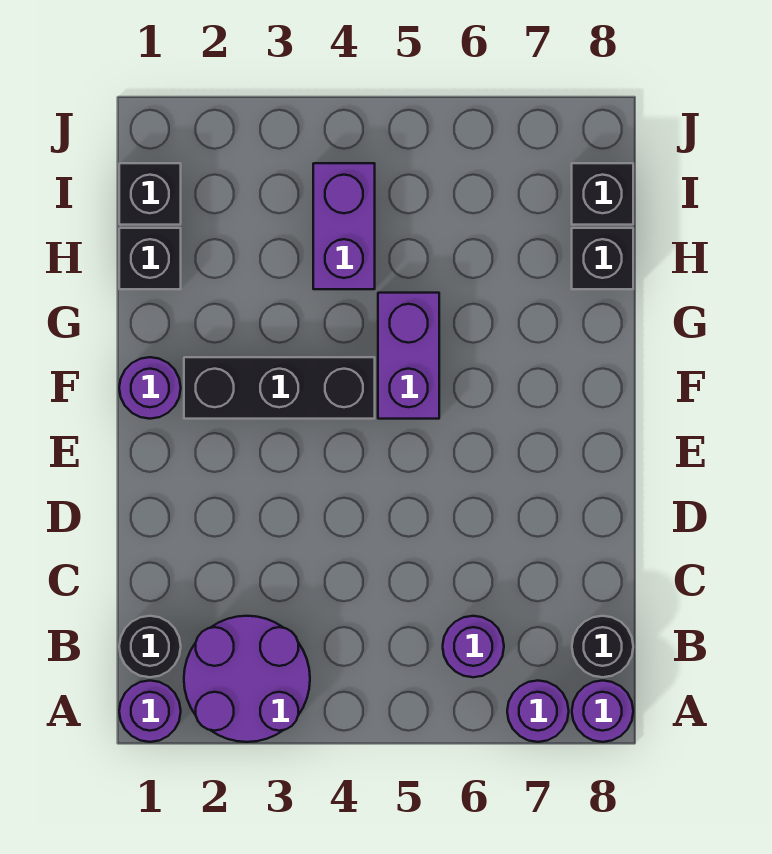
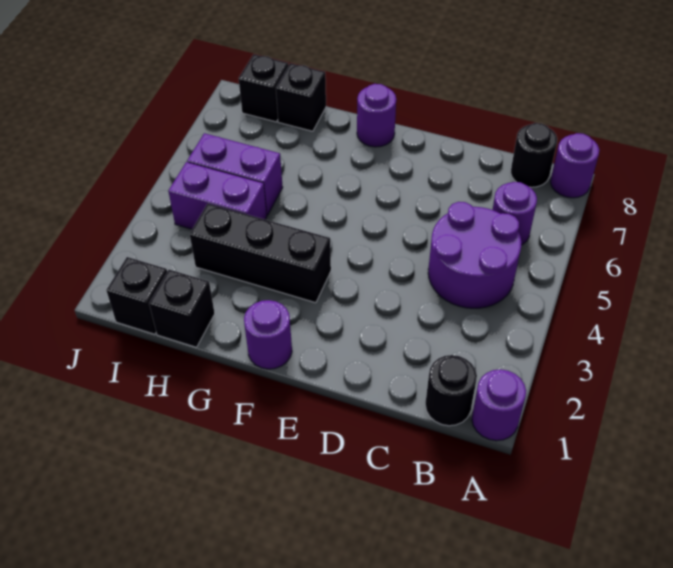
purple round brick A2:B3 level 1 -> purple round brick B4:C5 level 1
purple round brick A7 level 1 -> purple round brick F8 level 1
black brick F2:F4 level 1 -> black brick F3:H3 level 1
purple brick F5:G5 level 1 -> purple brick H5:I5 level 1

